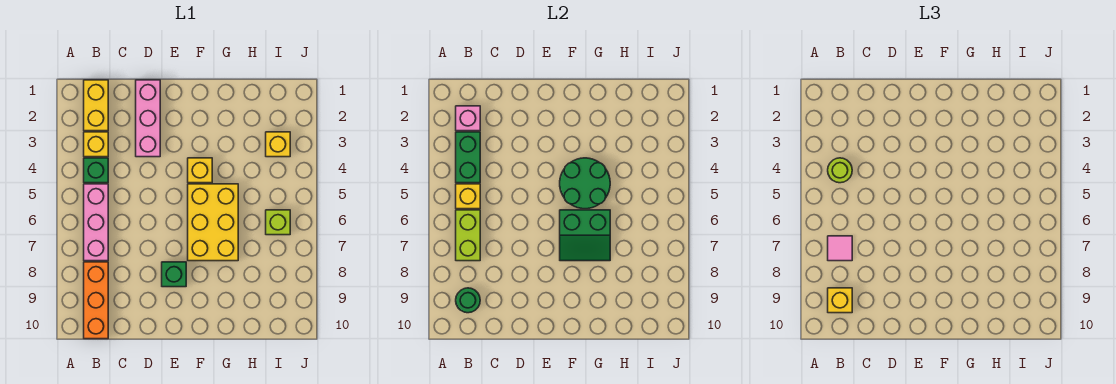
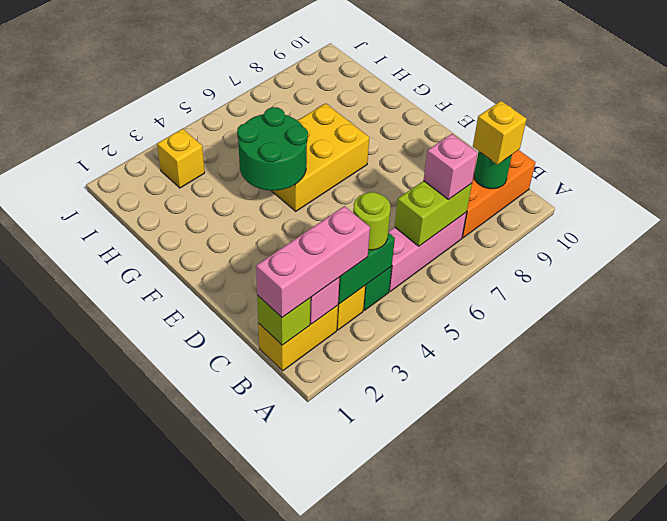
yellow brick B5 level 2 -> none
pink tile B7 level 3 -> pink brick B7 level 3
pink brick D1:D3 level 1 -> pink brick B1:B3 level 3
green brick E8 level 1 -> none
yellow brick F4 level 1 -> none
green slope F6:G7 level 2 top 6 -> none
lime brick I6 level 1 -> lime brick B1 level 2

